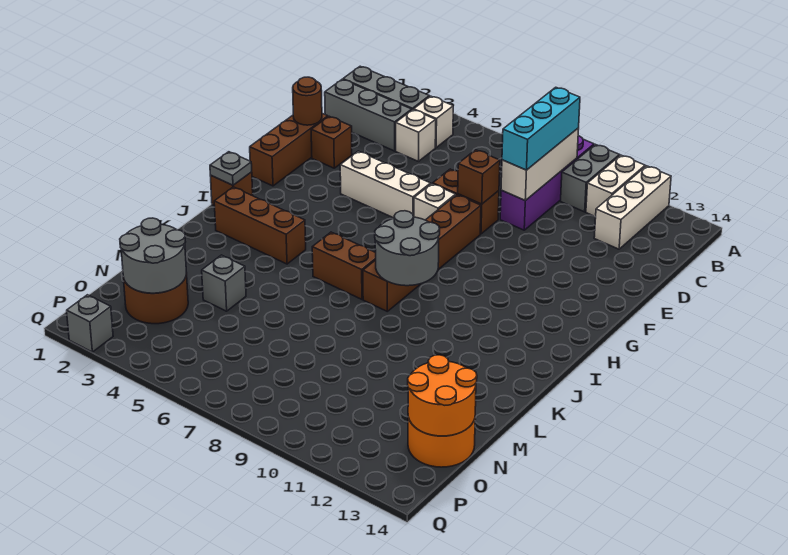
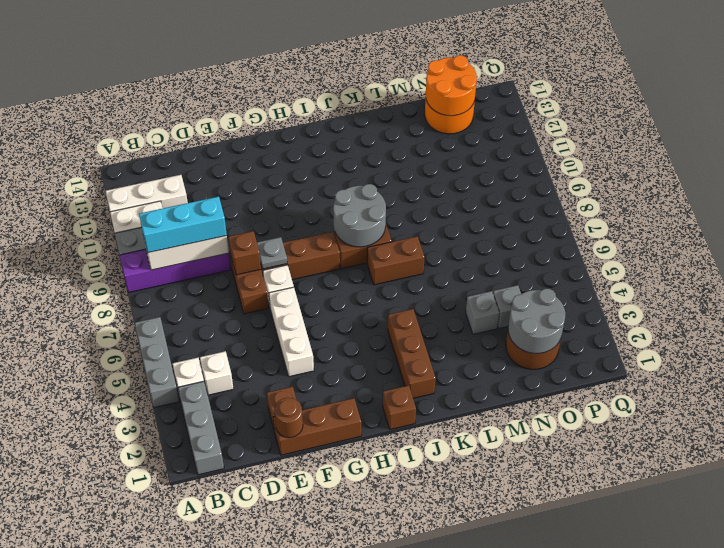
grey brick C1:C3 level 1 -> grey brick A4:A6 level 1
grey plate I1 level 2 -> grey plate F8 level 2
brown brick J6:J7 level 1 -> brown brick J7:K7 level 1
grey brick Q2 level 1 -> grey brick N4 level 1

